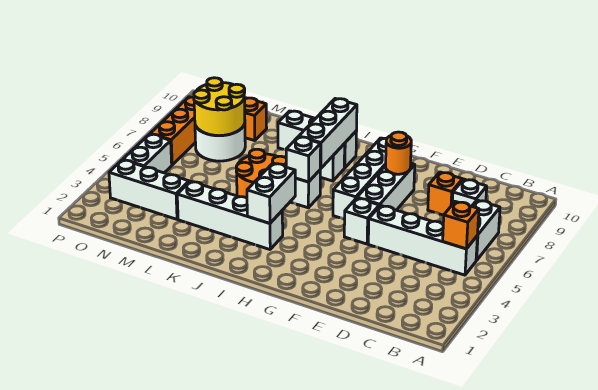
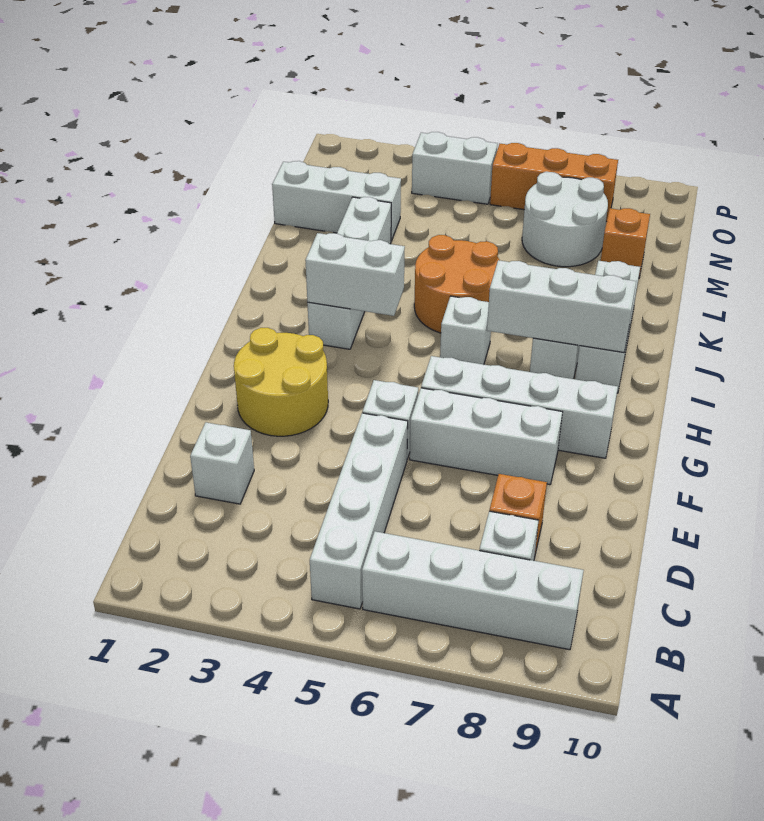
orange brick B5 level 2 -> none
white brick B6:B7 level 1 -> white brick B6:B9 level 1
orange round brick F8 level 2 -> none
white brick I6 level 2 -> white brick D2 level 1
white brick M3:O3 level 1 -> white brick M1:M3 level 1
yellow round brick M7:N8 level 2 -> yellow round brick F2:G3 level 1

